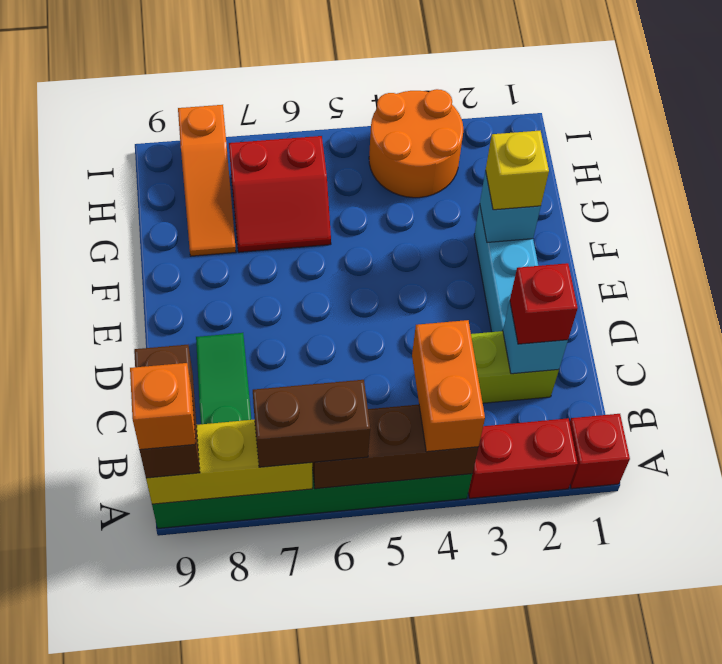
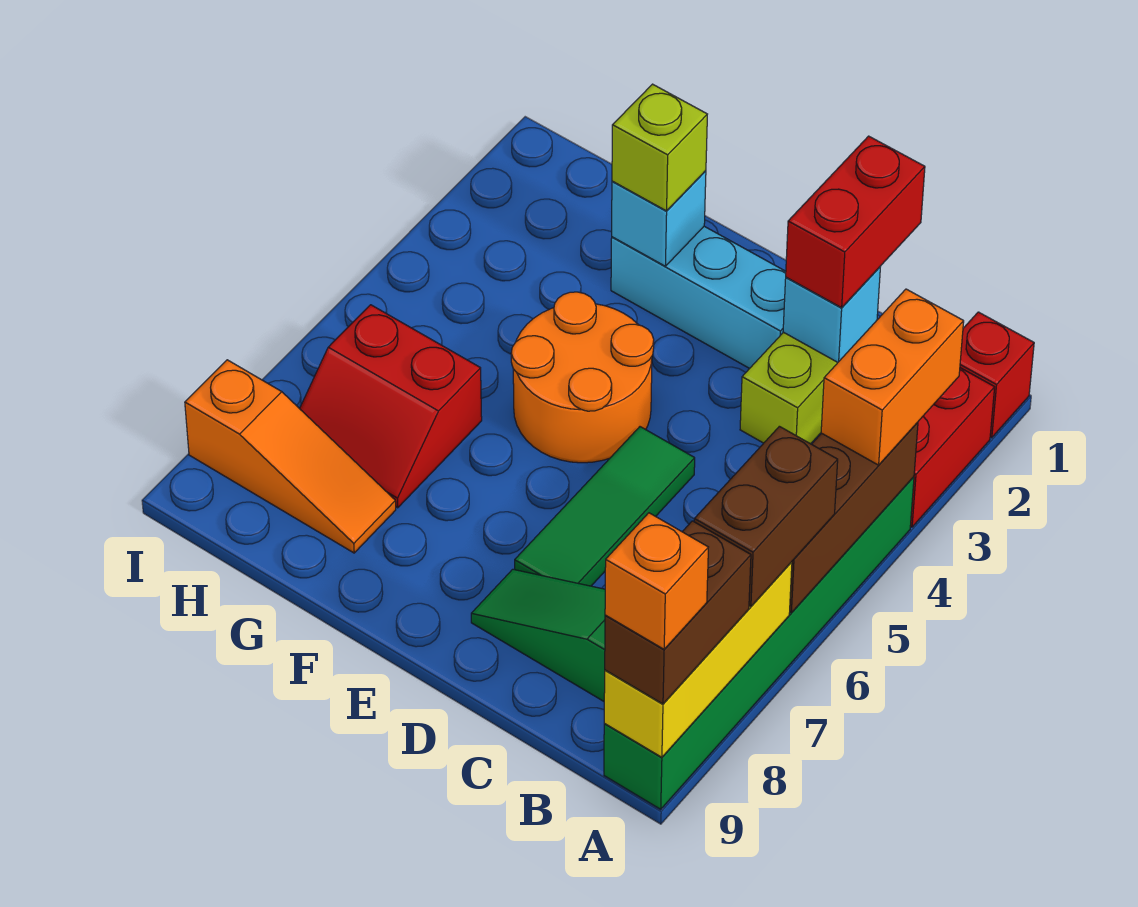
orange brick A4:B4 level 3 -> orange brick A3:A4 level 3
brown brick A9:B9 level 3 -> brown brick A8:A9 level 3
red brick C2 level 3 -> red brick C1:C2 level 3
none -> green tile D5:D7 level 1
yellow brick F2 level 3 -> lime brick F2 level 3
red slope G6:H7 level 1 top H -> red slope G6:H7 level 1 top 6
orange round brick H3:I4 level 1 -> orange round brick E4:F5 level 1

